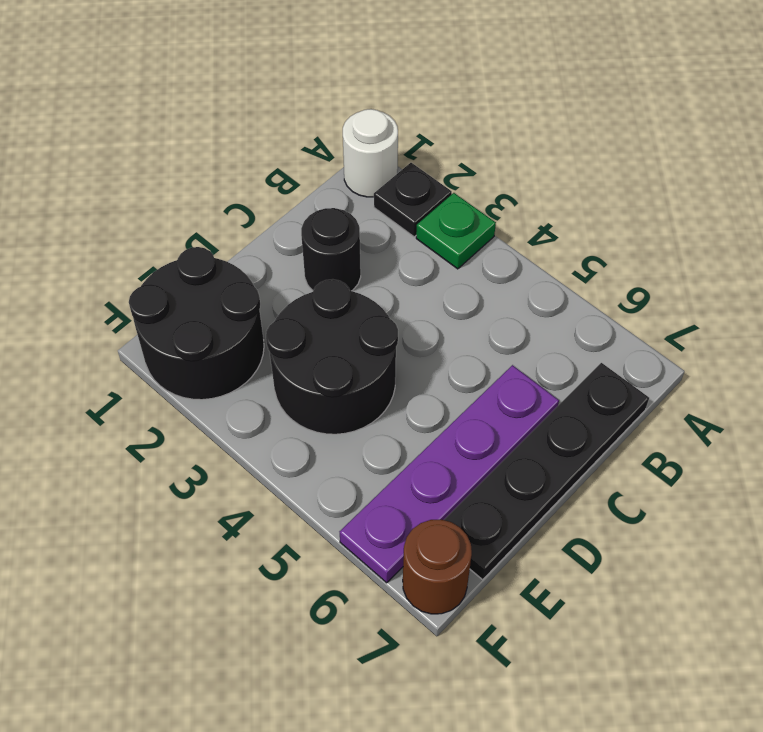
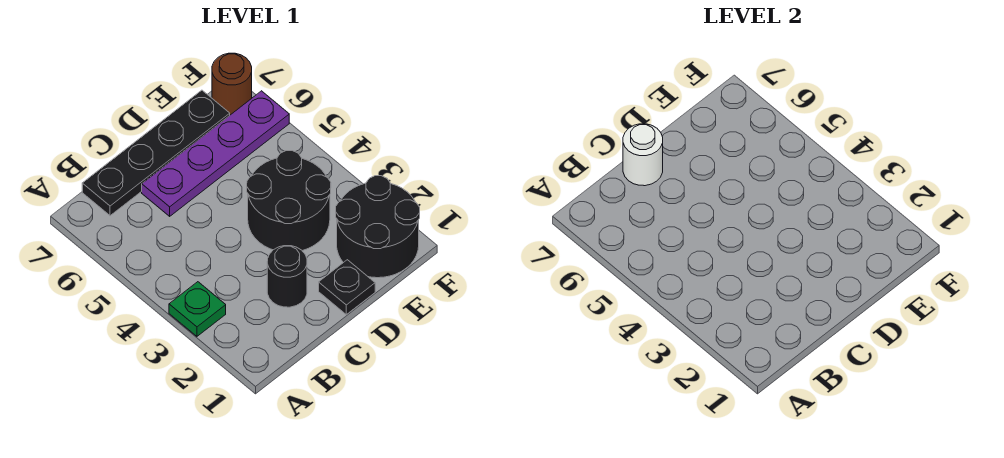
white round brick A1 level 1 -> white round brick C7 level 2
black plate A2 level 1 -> black plate D1 level 1

